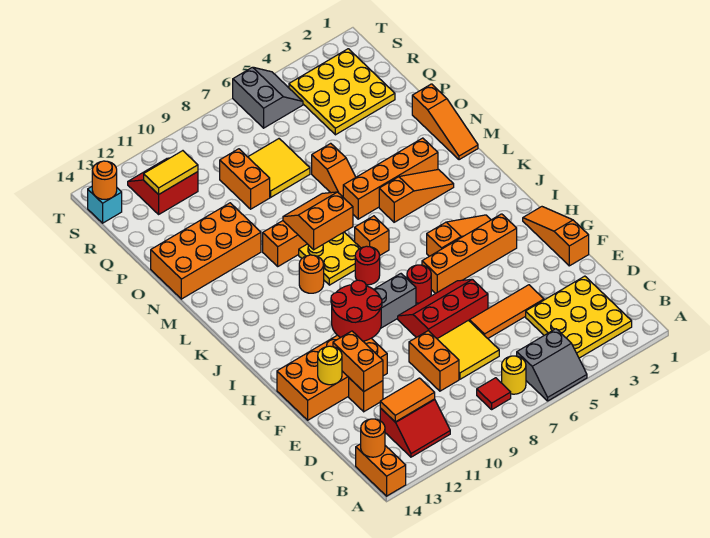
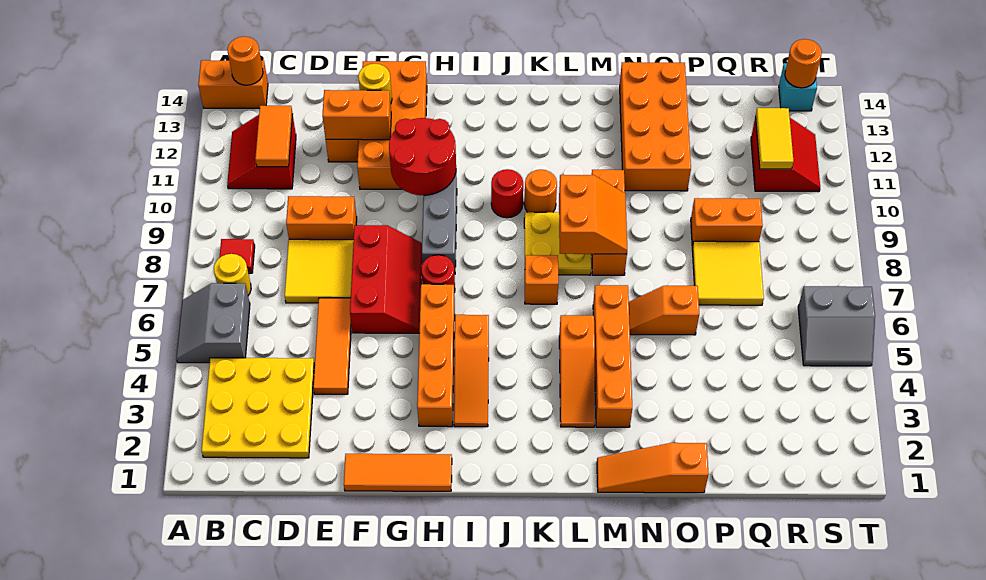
orange slope F1:H1 level 1 top F -> orange tile F1:H1 level 1
red round brick J8 level 1 -> red round brick J10 level 1
yellow plate Q2:S4 level 1 -> none

